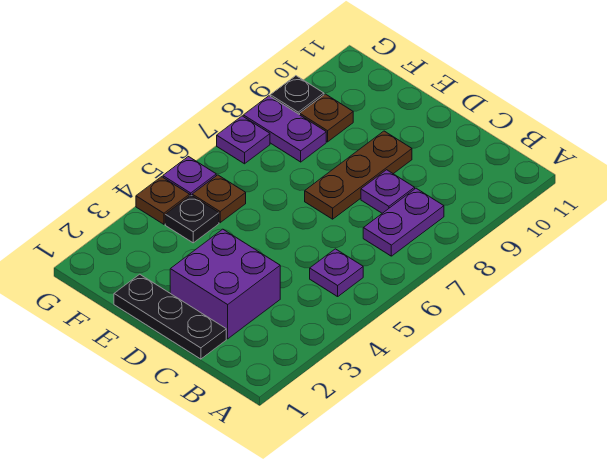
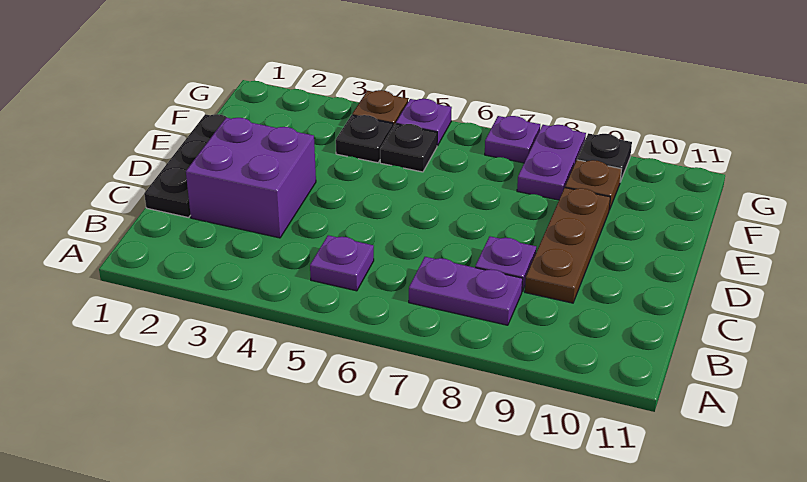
brown plate D7:D9 level 1 -> brown plate C9:E9 level 1
brown plate F5 level 1 -> black plate F5 level 1

